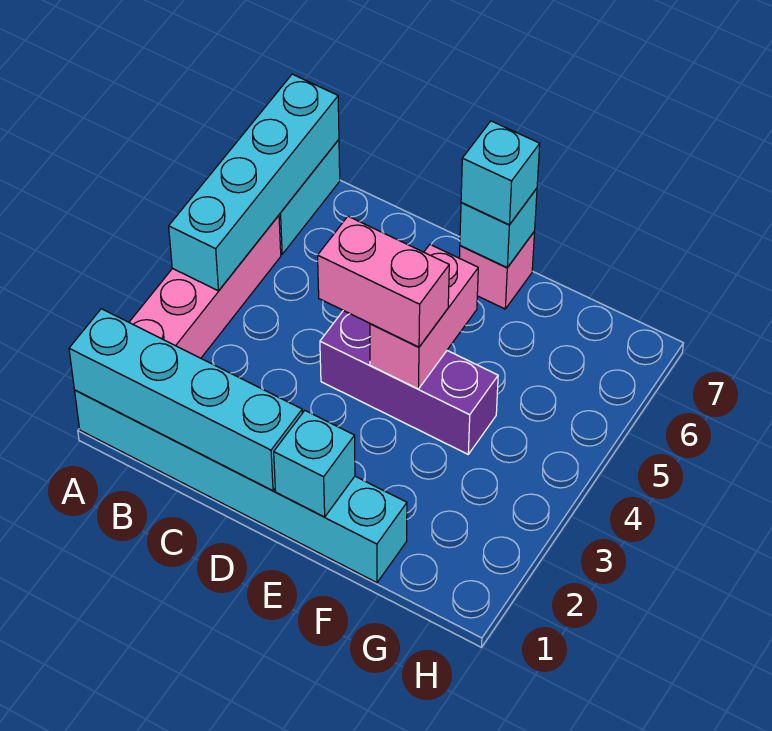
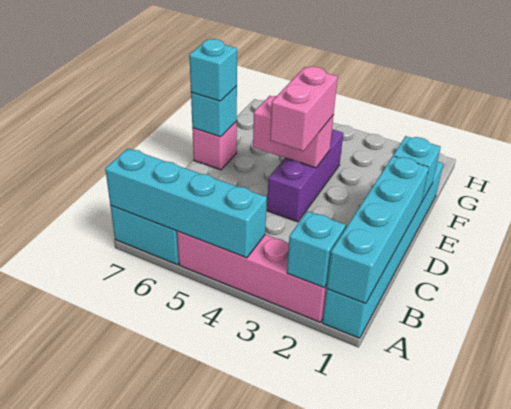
none -> cyan brick A2 level 2

